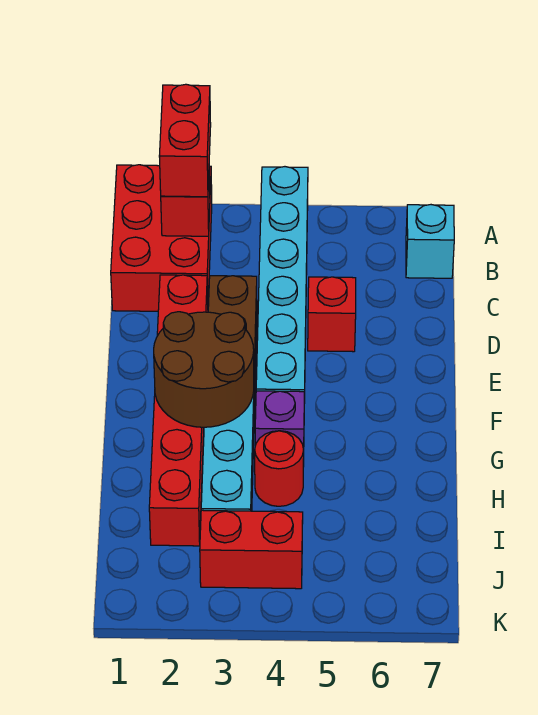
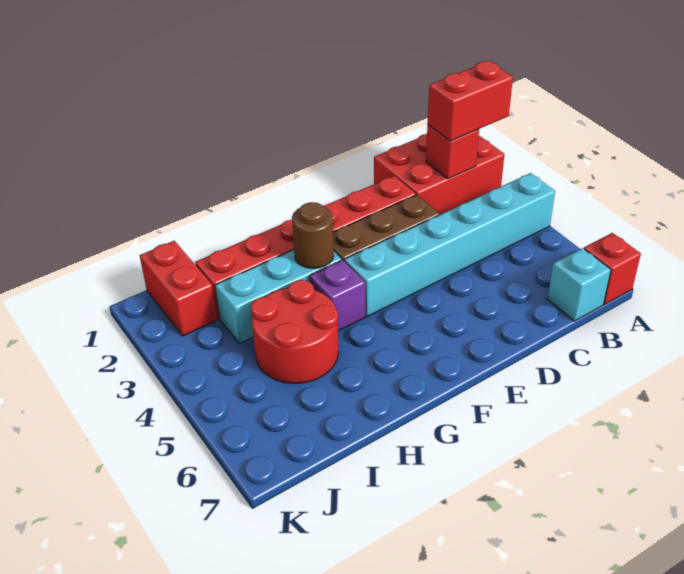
red brick D5 level 1 -> red brick A7 level 1
brown round brick F2:G3 level 2 -> brown round brick G3 level 2
red round brick H4 level 1 -> red round brick H4:I5 level 1
red brick J3:J4 level 1 -> red brick J1:J2 level 1

